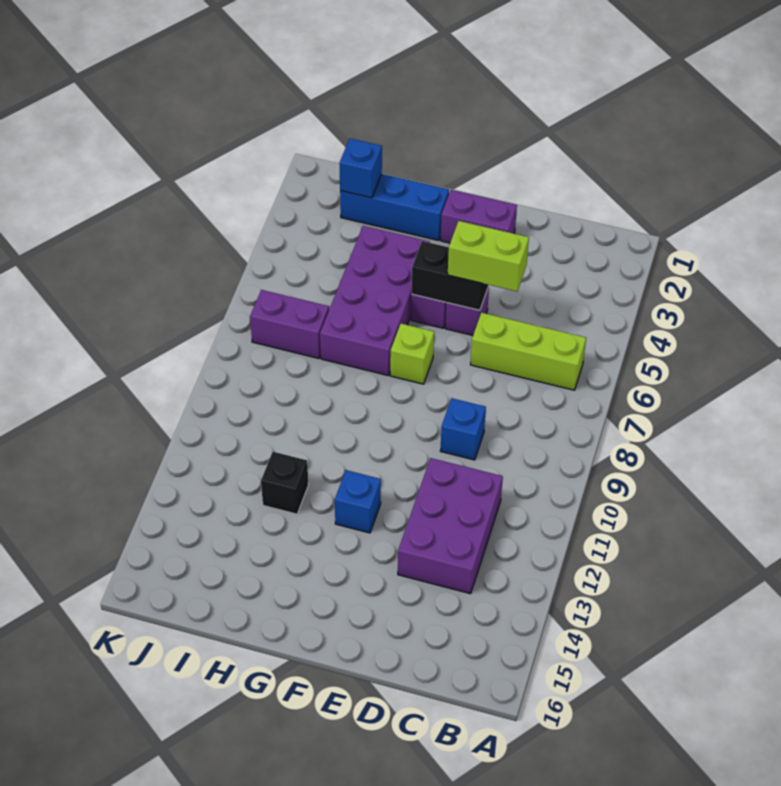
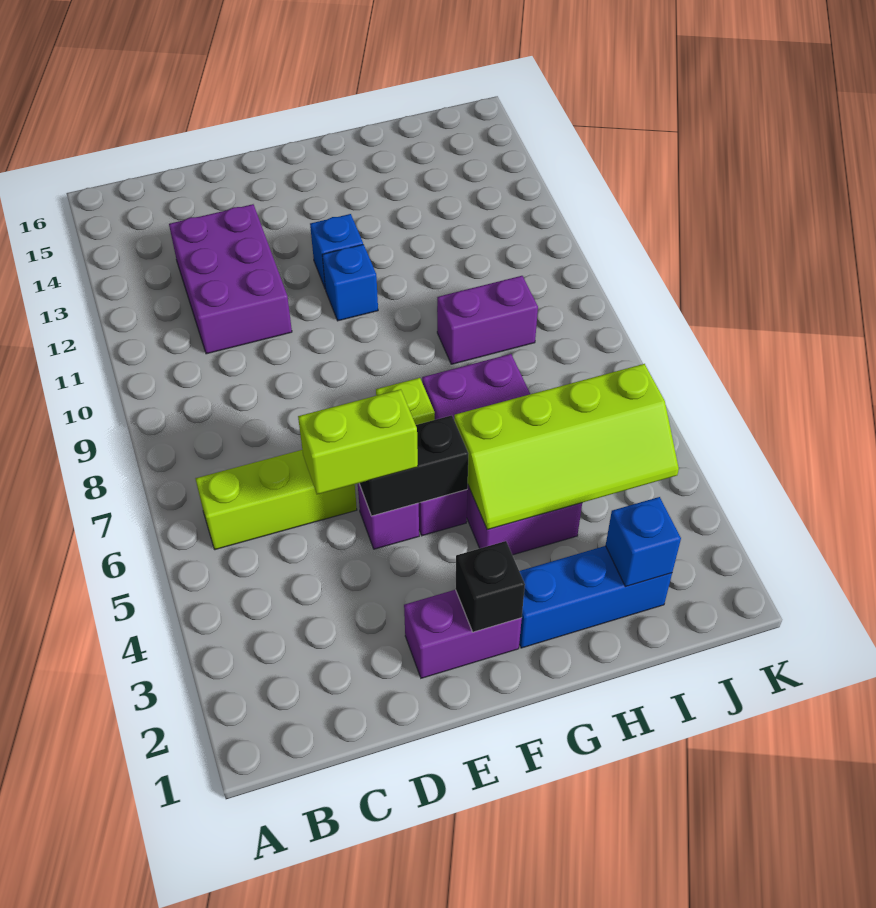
blue brick D9 level 1 -> blue brick F11 level 1
none -> lime slope G4:J5 level 2 top 5
black brick H12 level 1 -> black brick F2 level 2
purple brick I7:J7 level 1 -> purple brick H9:I9 level 1

